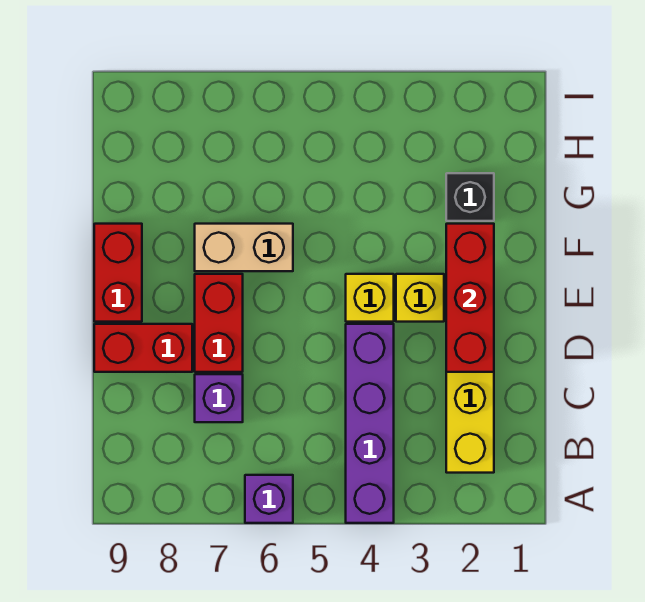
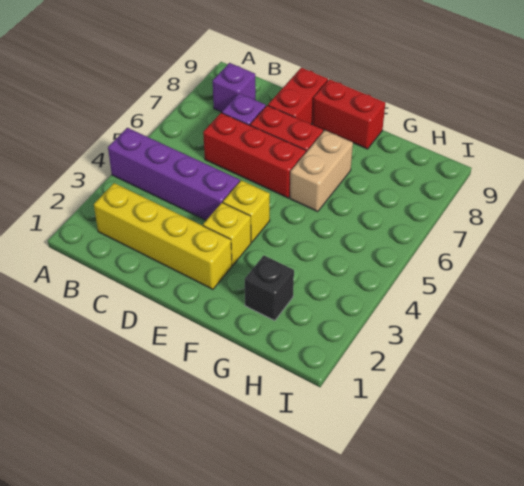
purple brick A6 level 1 -> purple brick B8 level 1
red brick D2:F2 level 2 -> red brick C6:E6 level 1

